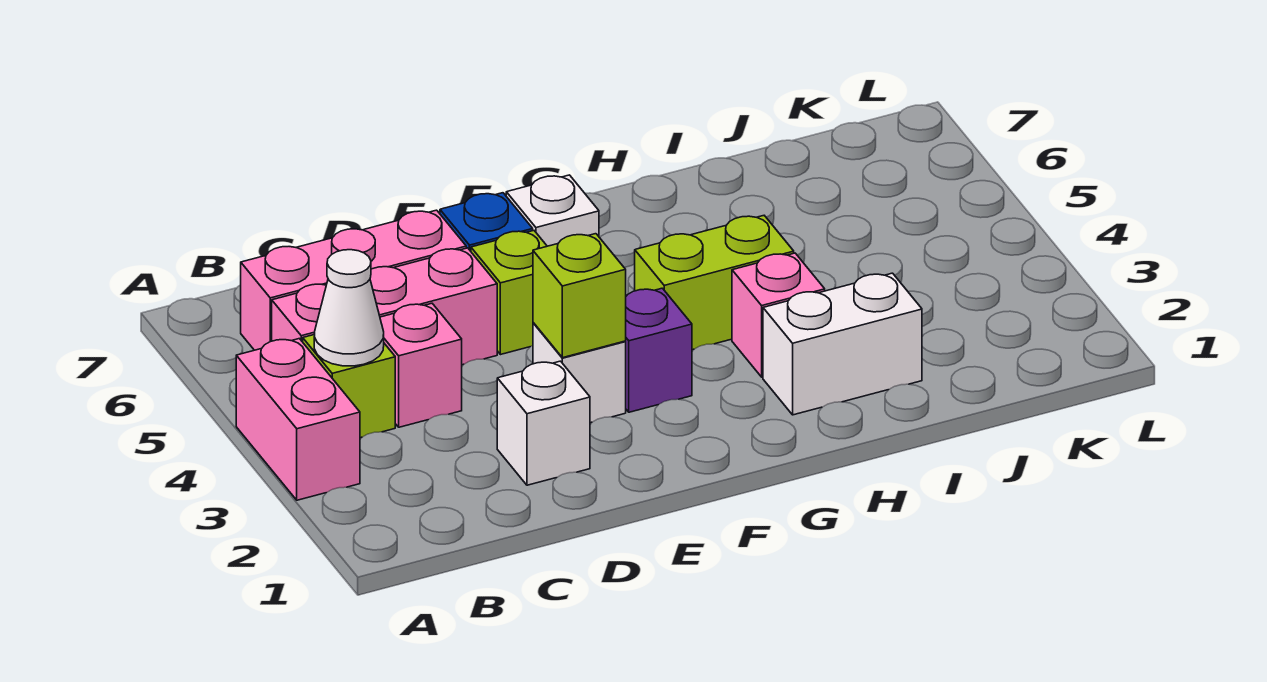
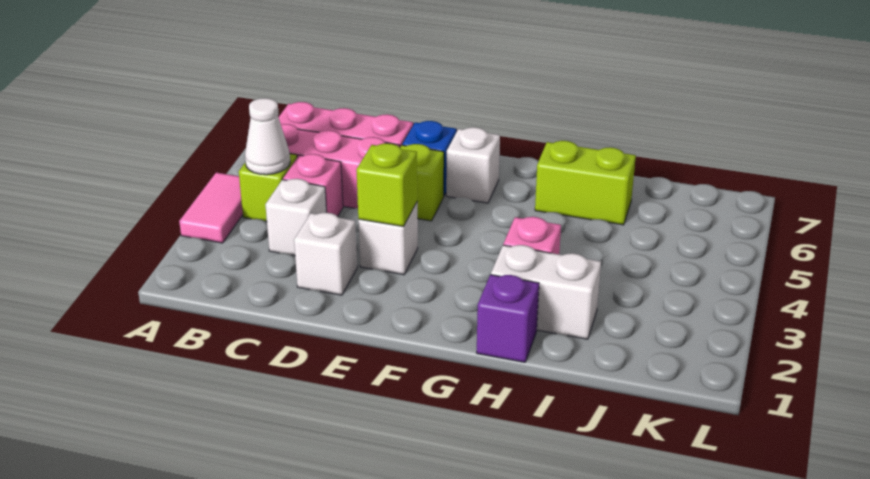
pink brick A3:A4 level 1 -> pink tile A3:A4 level 1
none -> white brick C3 level 1
purple brick F3 level 1 -> purple brick H1 level 1
lime brick G4:H4 level 1 -> lime brick H6:I6 level 1

